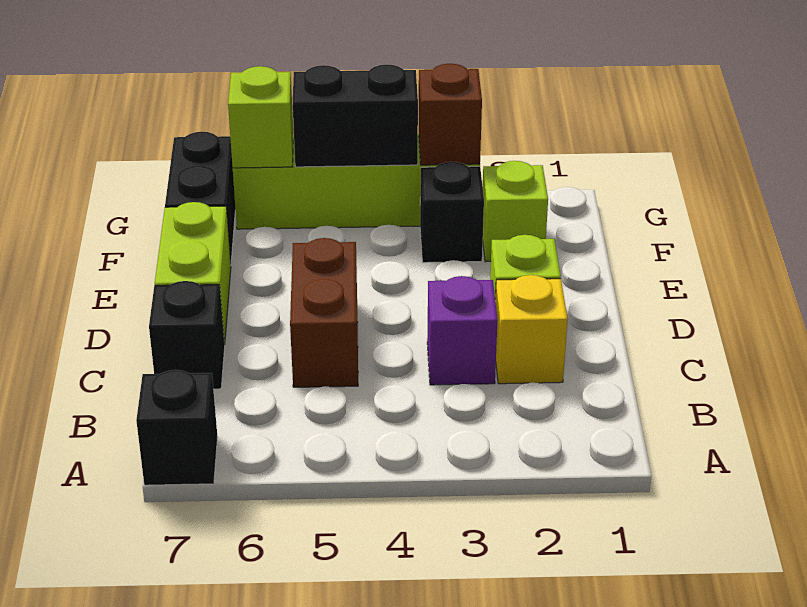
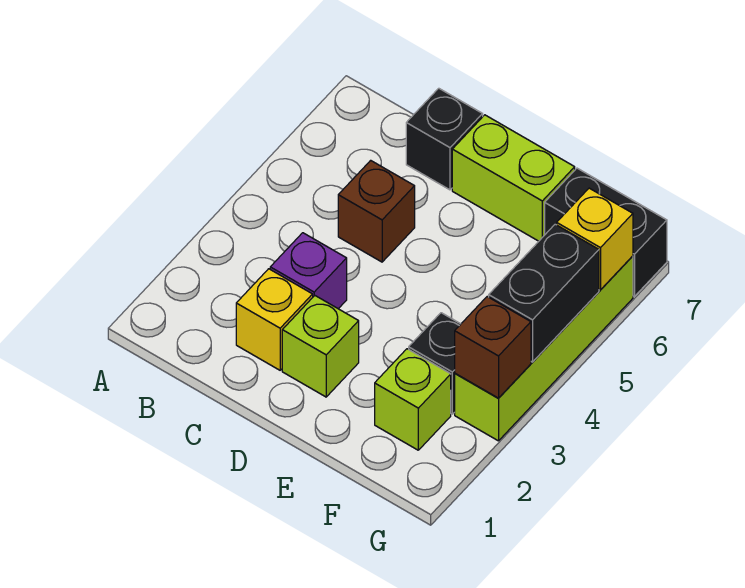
black brick A7 level 1 -> none
brown brick C5:D5 level 1 -> brown brick C5 level 1
lime brick G6 level 2 -> yellow brick G6 level 2

